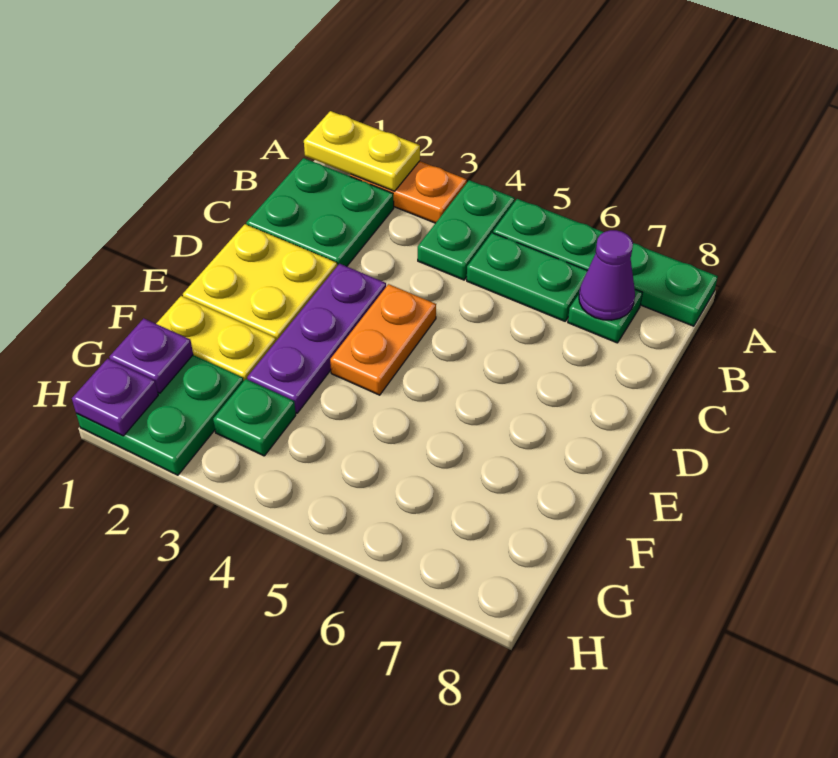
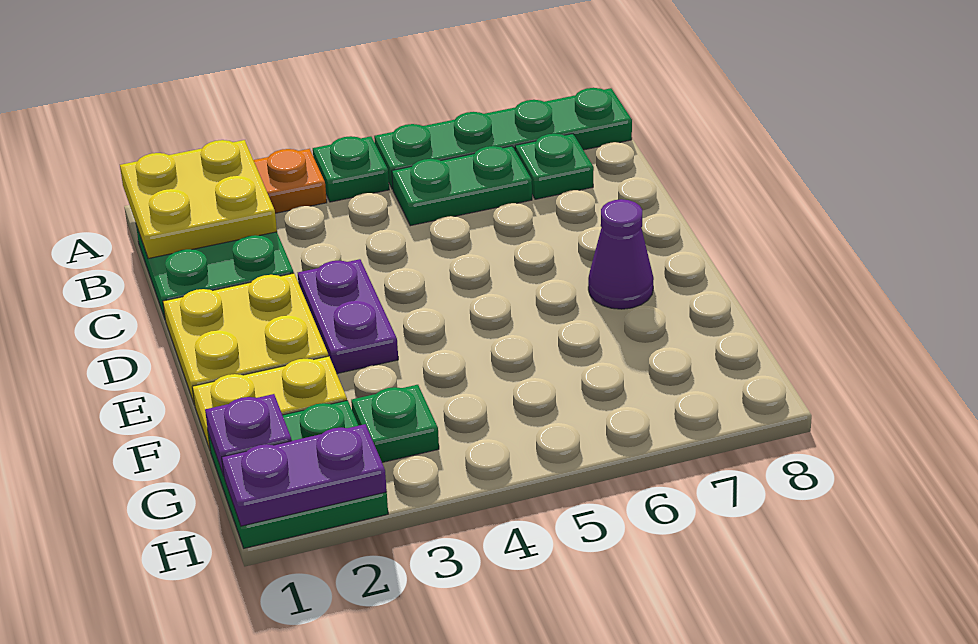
yellow plate A1:A2 level 2 -> yellow plate A1:B2 level 2
green plate A4:B4 level 1 -> green plate A4 level 1
purple cone B7 level 2 -> purple cone E7 level 1
purple plate D3:F3 level 1 -> purple plate D3:E3 level 1
orange plate D4:E4 level 1 -> none
purple plate H1 level 2 -> purple plate H1:H2 level 2

